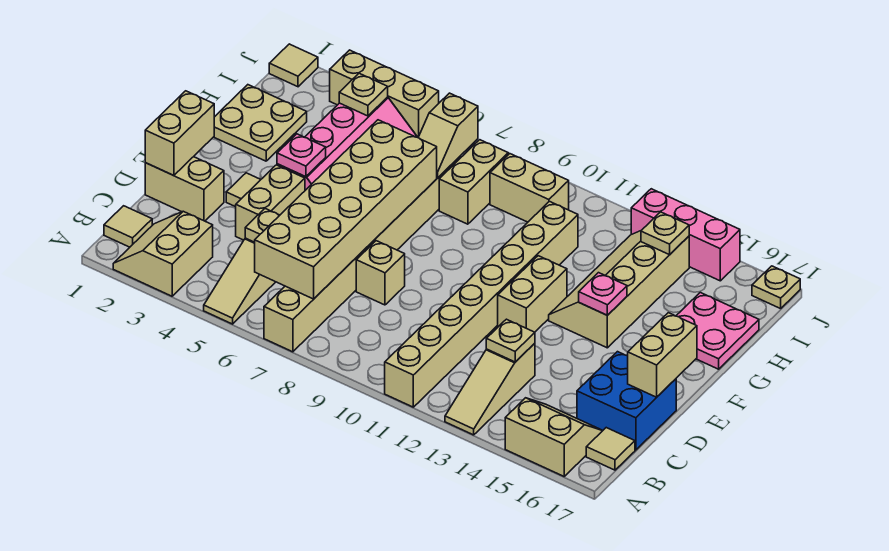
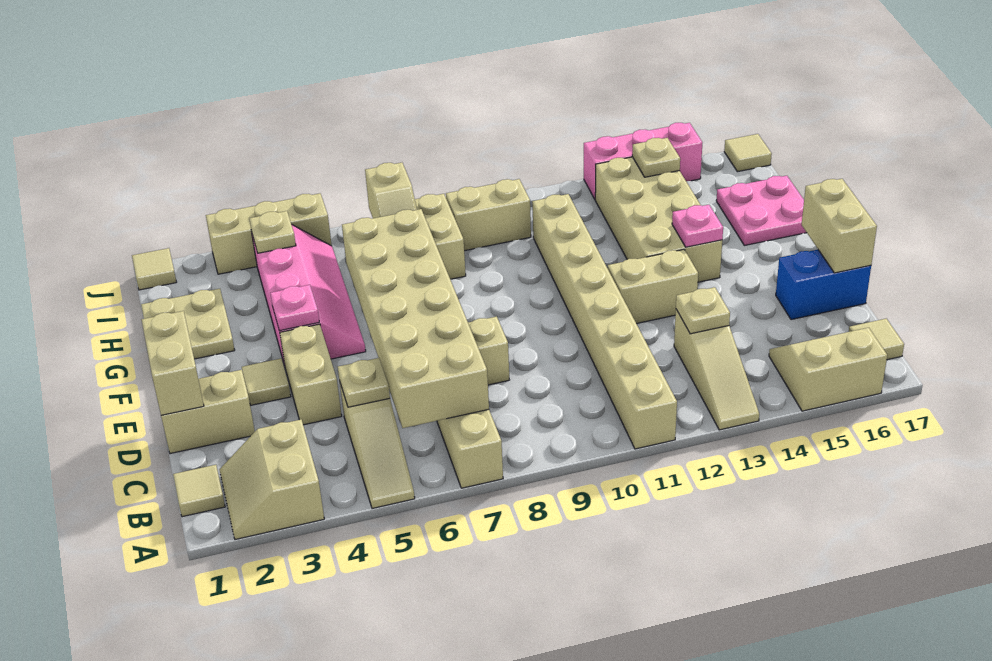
blue brick C16:D17 level 1 -> blue brick D16:D17 level 1
tan brick E12:F12 level 1 -> tan brick E12:E13 level 1
tan slope F13:I14 level 1 top 14 -> tan brick F13:I14 level 1
tan plate J17 level 1 -> tan tile J17 level 1

